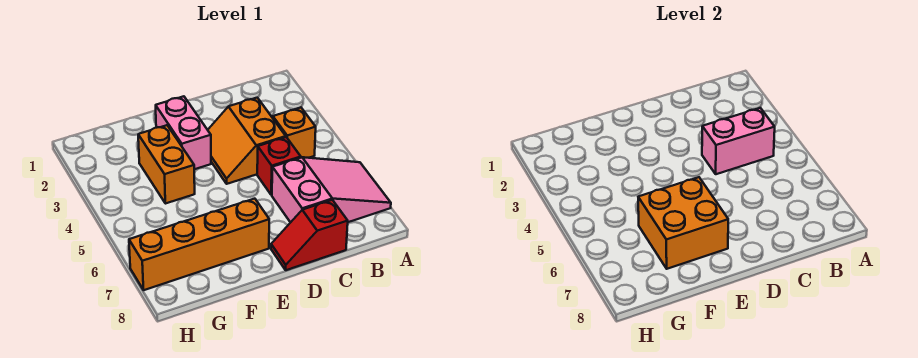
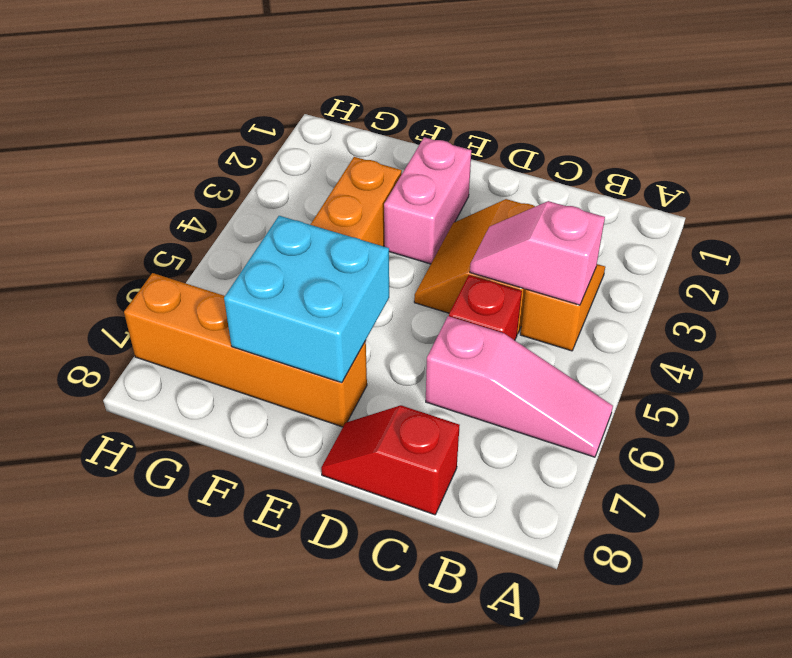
pink slope A6:C7 level 1 top C -> pink slope A6:C6 level 1 top C
pink brick B4:C4 level 2 -> pink slope B4:C4 level 2 top B
orange brick E6:F7 level 2 -> cyan brick E6:F7 level 2

